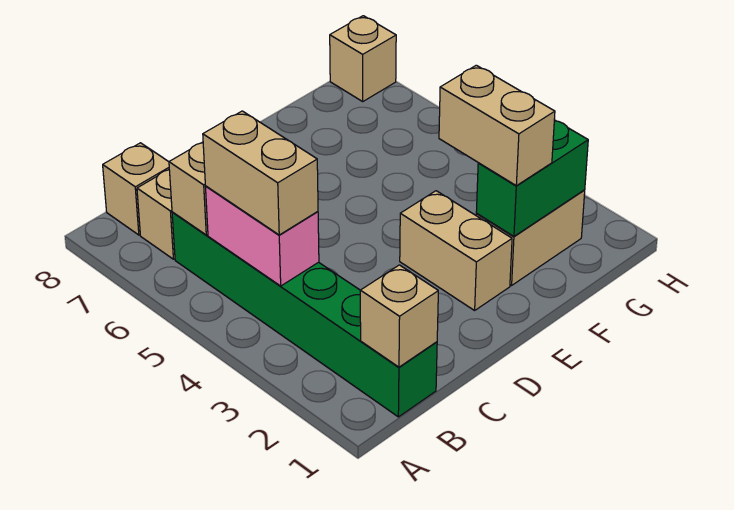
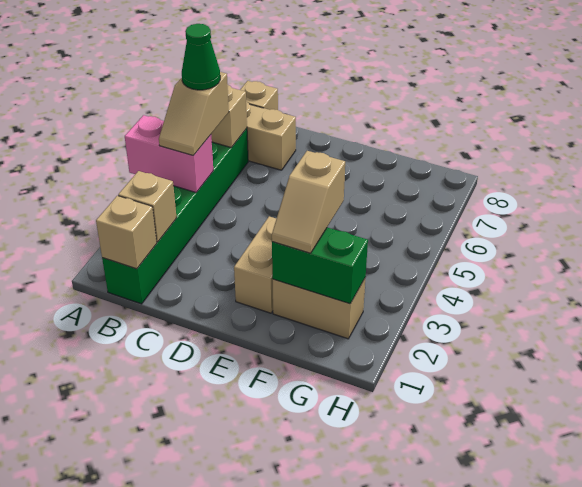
pink brick B4:B5 level 2 -> pink brick A4:B4 level 2
tan brick B4:B5 level 3 -> tan slope B4:B5 level 3 top 5
none -> green cone B5 level 4
tan brick F2:F3 level 3 -> tan slope F2:F3 level 3 top 3
tan brick H8 level 1 -> tan brick B2 level 2

